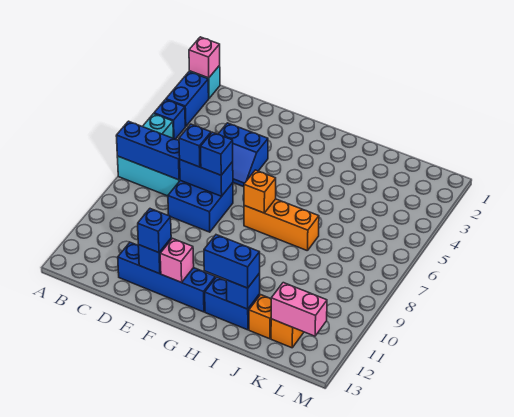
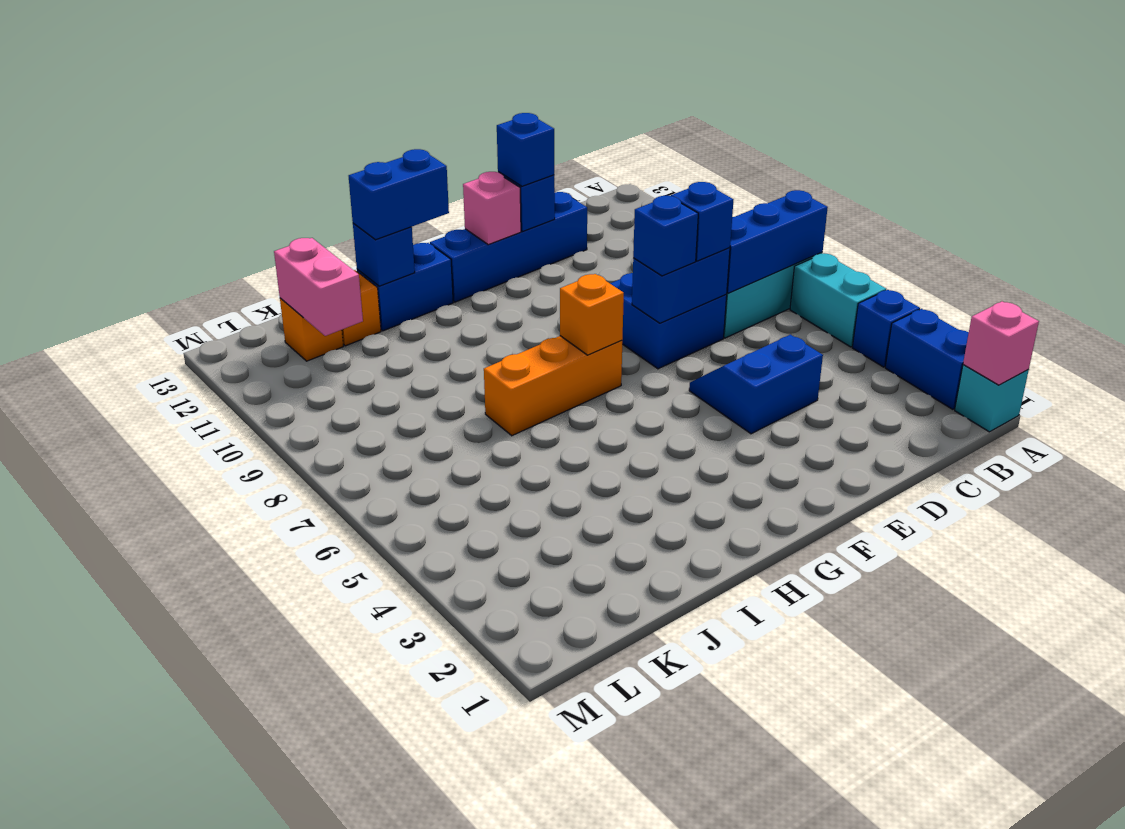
pink brick K12:L12 level 2 -> pink brick K11:K12 level 2

